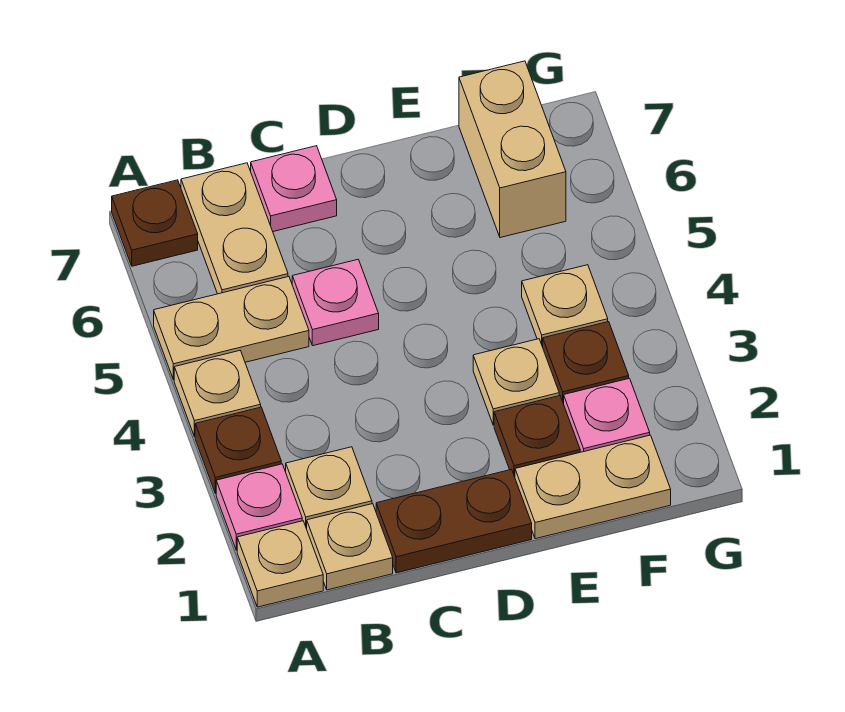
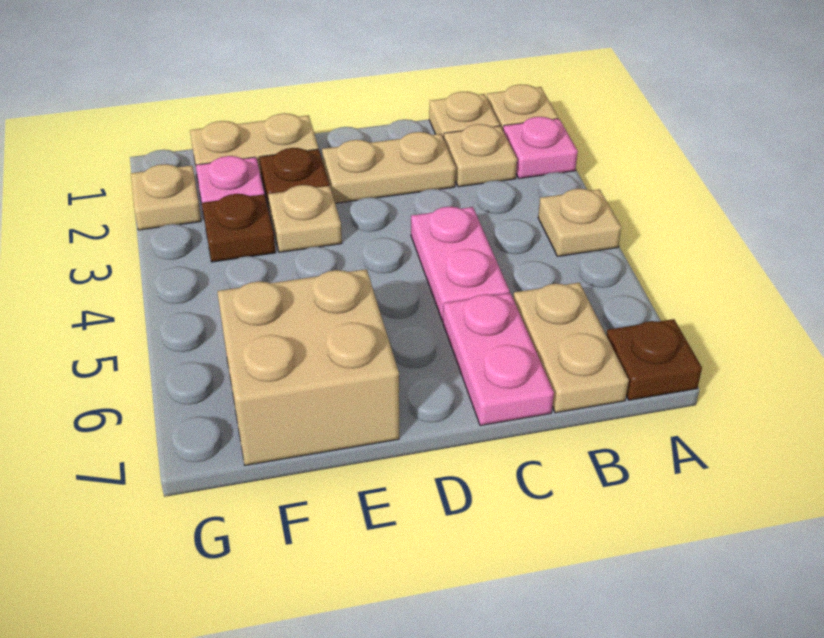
brown plate A3 level 1 -> none
tan plate A5:B5 level 1 -> tan plate C2:D2 level 1
brown plate C1:D1 level 1 -> none
pink plate C5 level 1 -> pink plate C4:C5 level 1
pink plate C7 level 1 -> pink plate C6:C7 level 1
tan plate F4 level 1 -> tan plate G2 level 1
tan brick F6:F7 level 1 -> tan brick E6:F7 level 1

